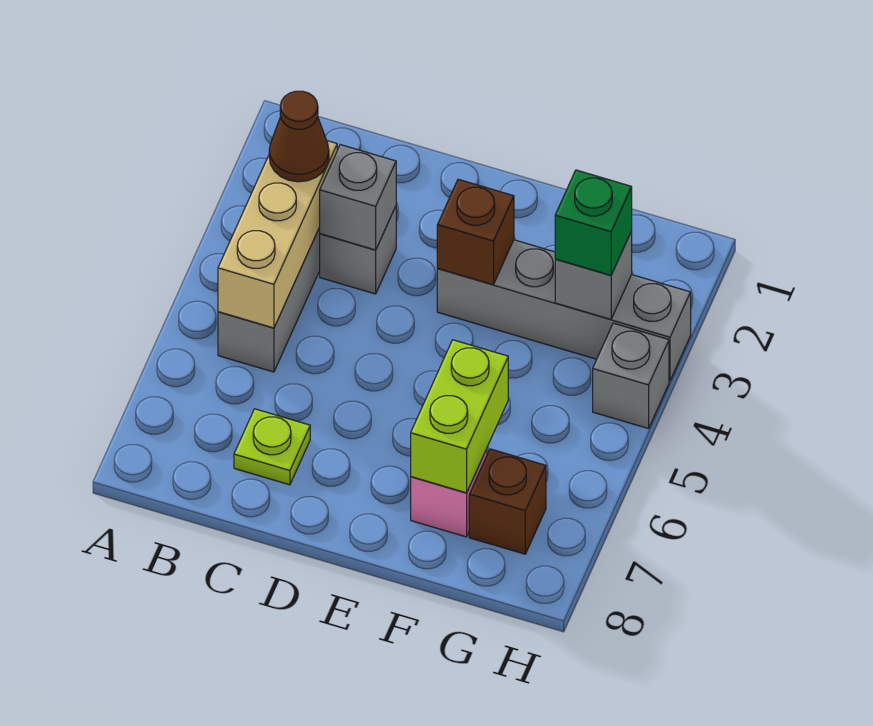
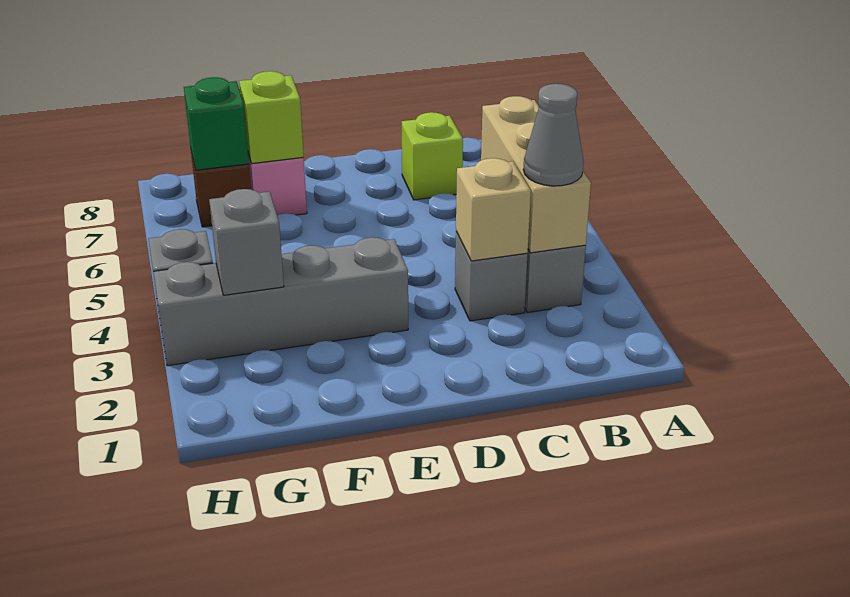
brown cone B3 level 3 -> grey cone B3 level 3
grey brick C3 level 2 -> tan brick C3 level 2
lime plate C7 level 1 -> lime brick C7 level 1
brown brick E3 level 2 -> none
lime brick F6:F7 level 2 -> lime brick F7 level 2
green brick G3 level 3 -> green brick G7 level 2

